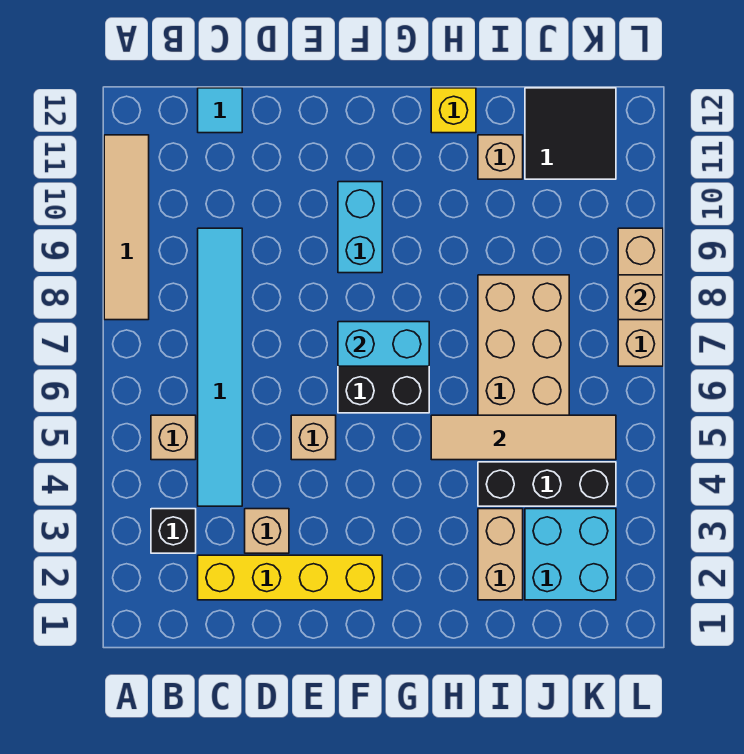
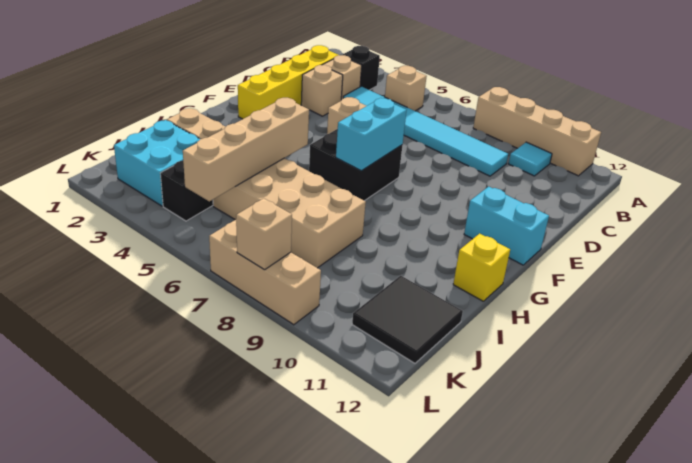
tan tile A8:A11 level 1 -> tan brick A8:A11 level 1
cyan tile C12 level 1 -> cyan tile B10 level 1
cyan brick F9:F10 level 1 -> cyan brick F11:F12 level 1
tan tile H5:K5 level 2 -> tan brick H5:K5 level 2
tan brick I11 level 1 -> tan brick C3 level 1

